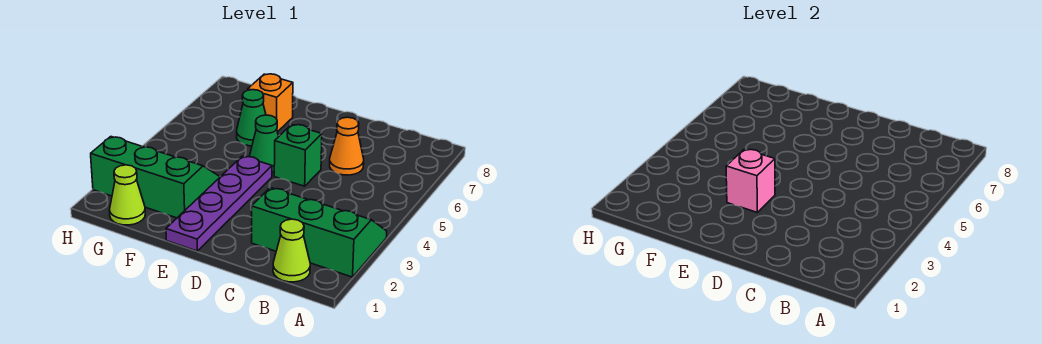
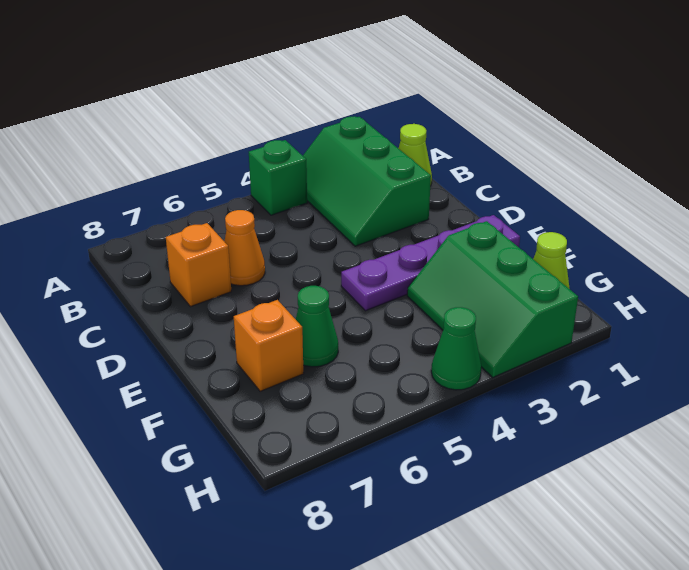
none -> orange brick C7 level 1
green brick D5 level 1 -> green brick A4 level 1
pink brick E3 level 2 -> none
green cone E5 level 1 -> green cone H4 level 1

